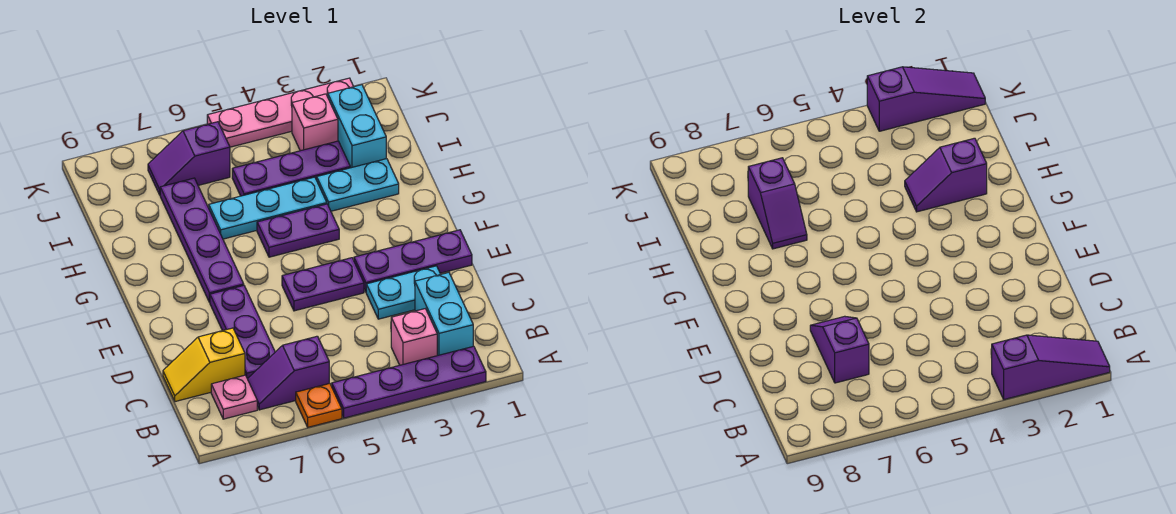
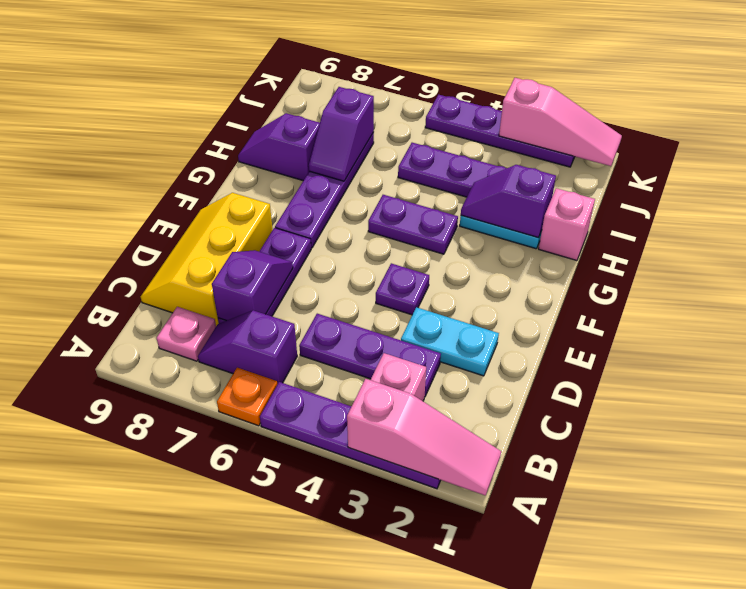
purple slope A1:A3 level 2 top 3 -> pink slope A1:A3 level 2 top 3
cyan brick B2:C2 level 1 -> none
yellow slope C8:C9 level 1 top 8 -> yellow slope C8:E9 level 1 top 8
purple plate E1:E3 level 1 -> purple plate C3:C5 level 1
purple plate E4:E5 level 1 -> purple plate E4 level 1
cyan plate H4:H6 level 1 -> none
cyan brick I2:J2 level 1 -> none
pink brick J3 level 1 -> pink brick H1 level 1
purple slope J6:J7 level 1 top 6 -> purple slope H8:H9 level 1 top 8
purple slope K1:K3 level 2 top 3 -> pink slope K1:K3 level 2 top 3
pink plate K2:K5 level 1 -> purple plate K2:K5 level 1

